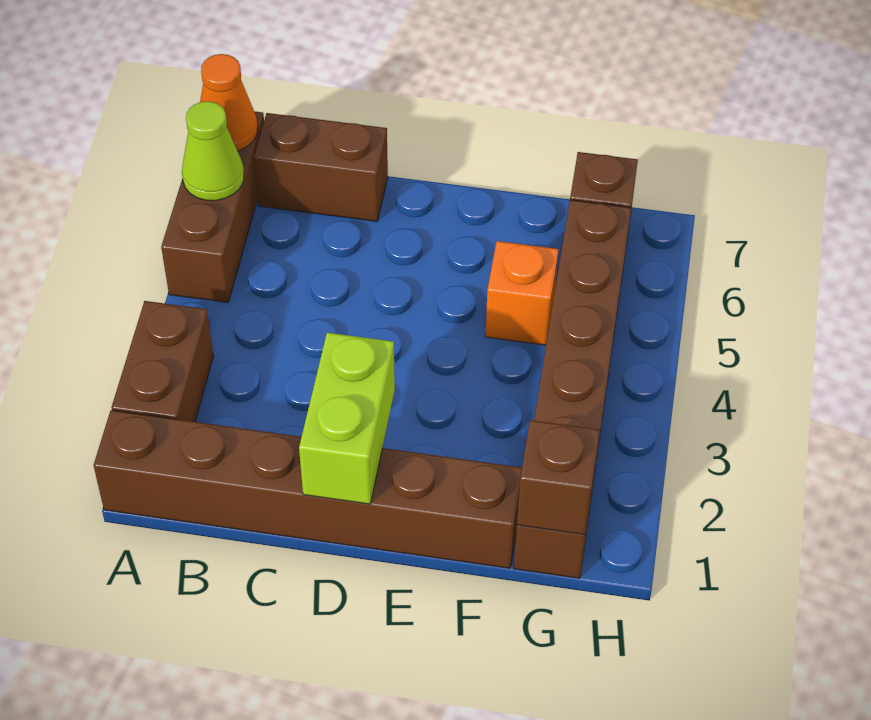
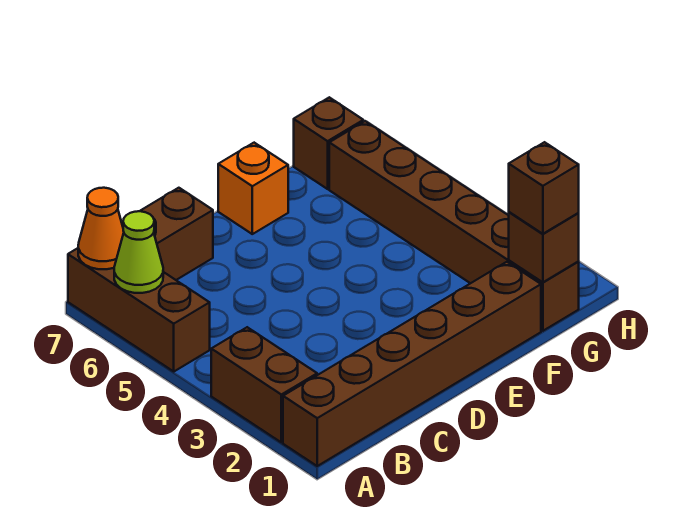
lime brick D1:D2 level 2 -> none
orange brick F5 level 1 -> orange brick E7 level 1
none -> brown brick G1 level 3

